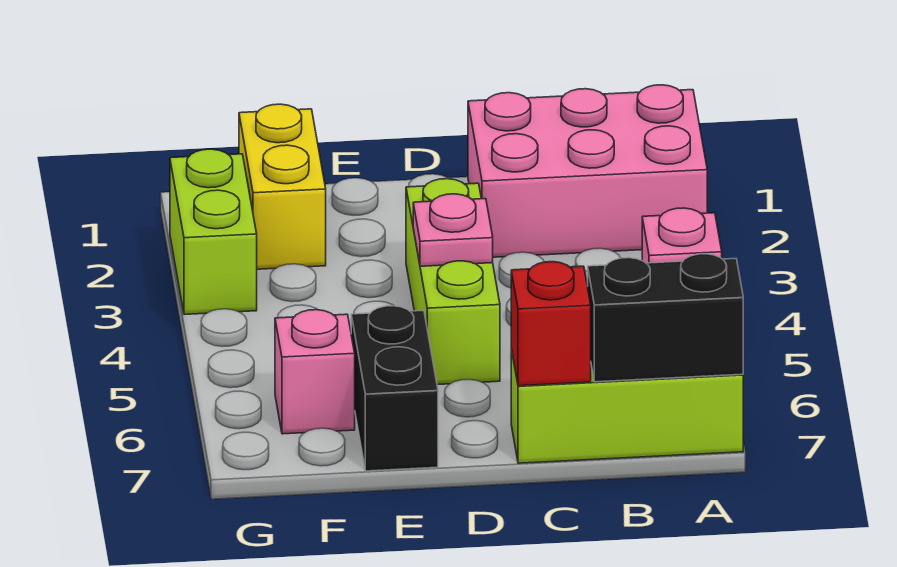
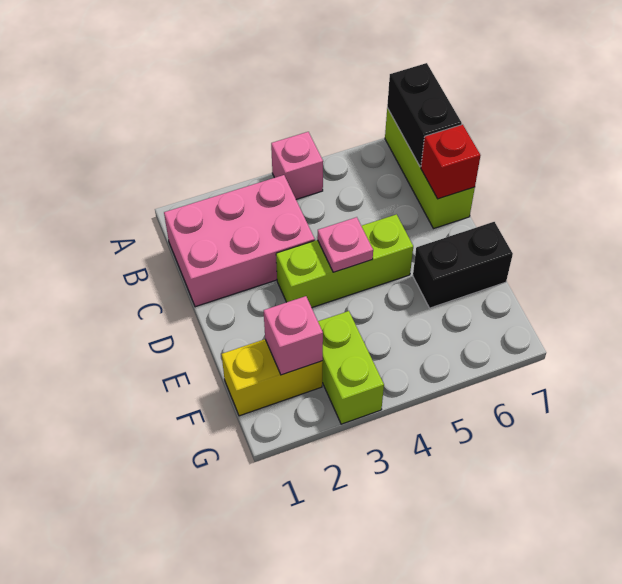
pink brick A1:C2 level 1 -> pink brick B1:C3 level 1
pink brick F6 level 1 -> pink brick F2 level 2
lime brick G2:G3 level 1 -> lime brick F3:G3 level 1

